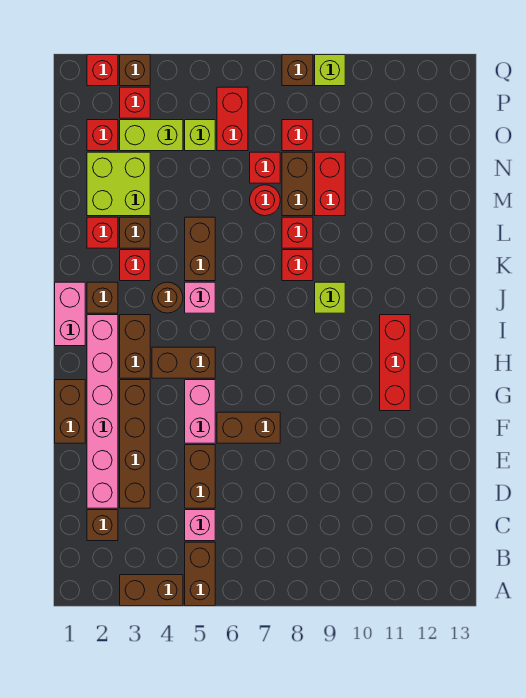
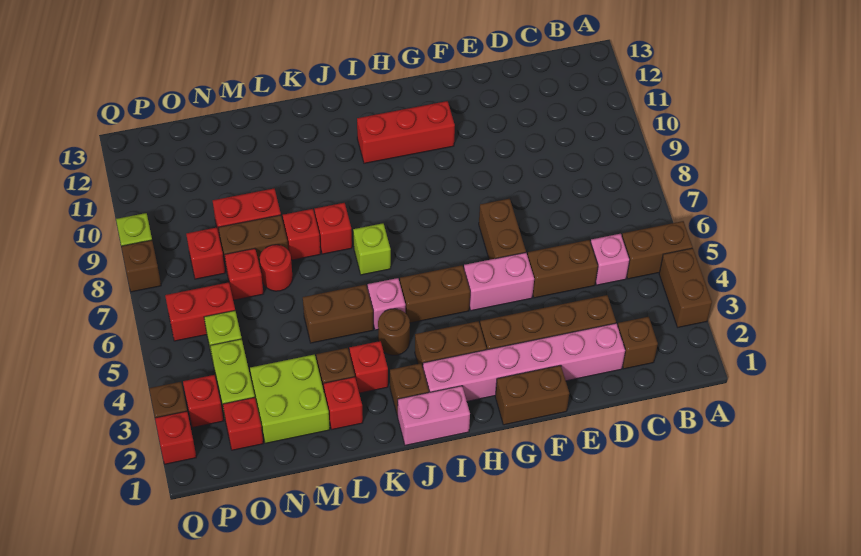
brown brick H4:H5 level 1 -> brown brick H5:I5 level 1
lime brick J9 level 1 -> lime brick J7 level 1

